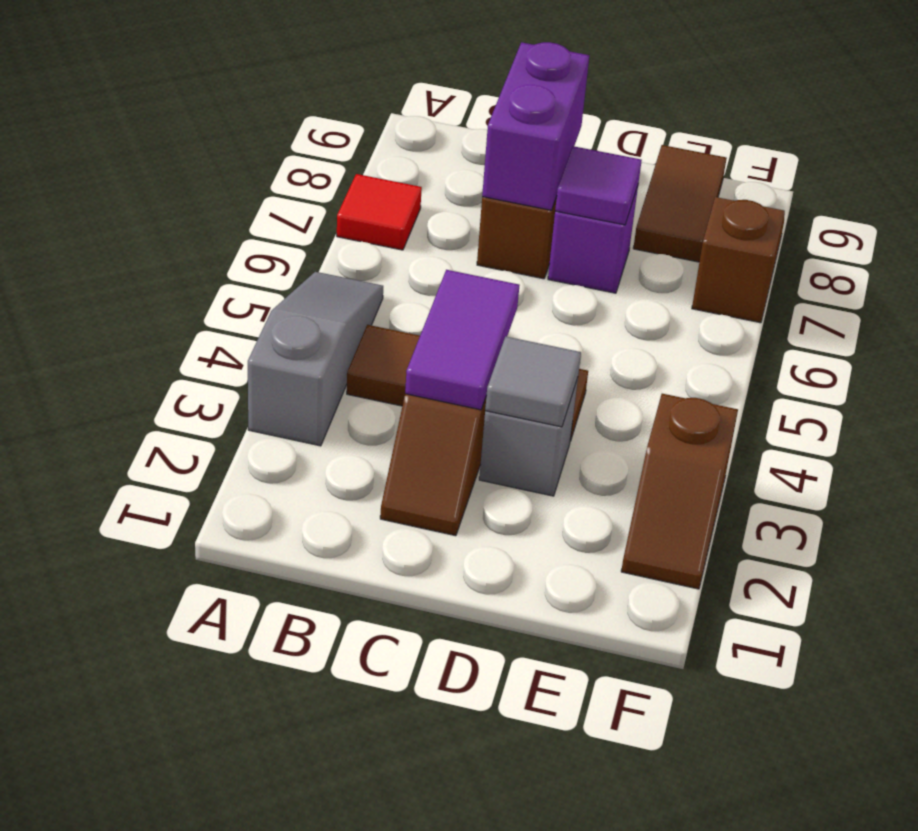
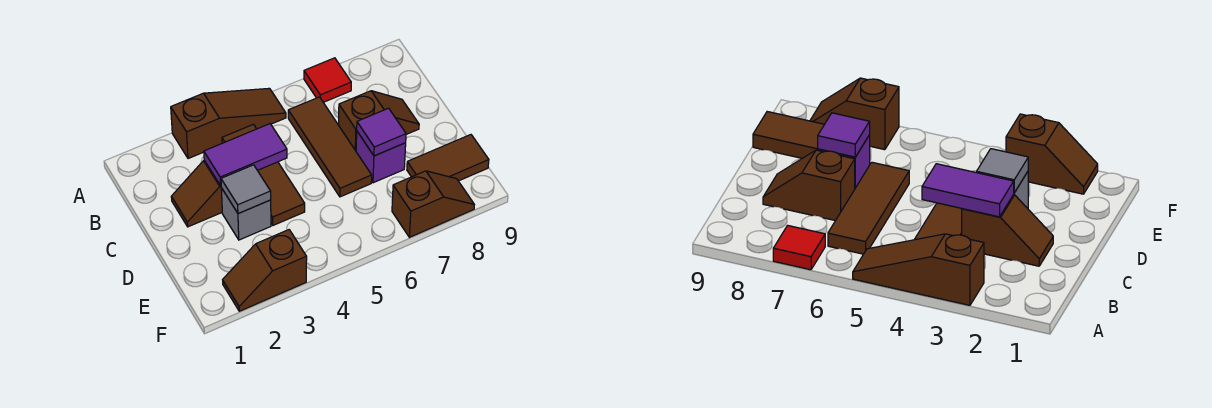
grey slope A3:A5 level 1 top 3 -> brown slope A3:A5 level 1 top 3
none -> brown tile B6:D6 level 1
purple brick C7:C8 level 2 -> none

